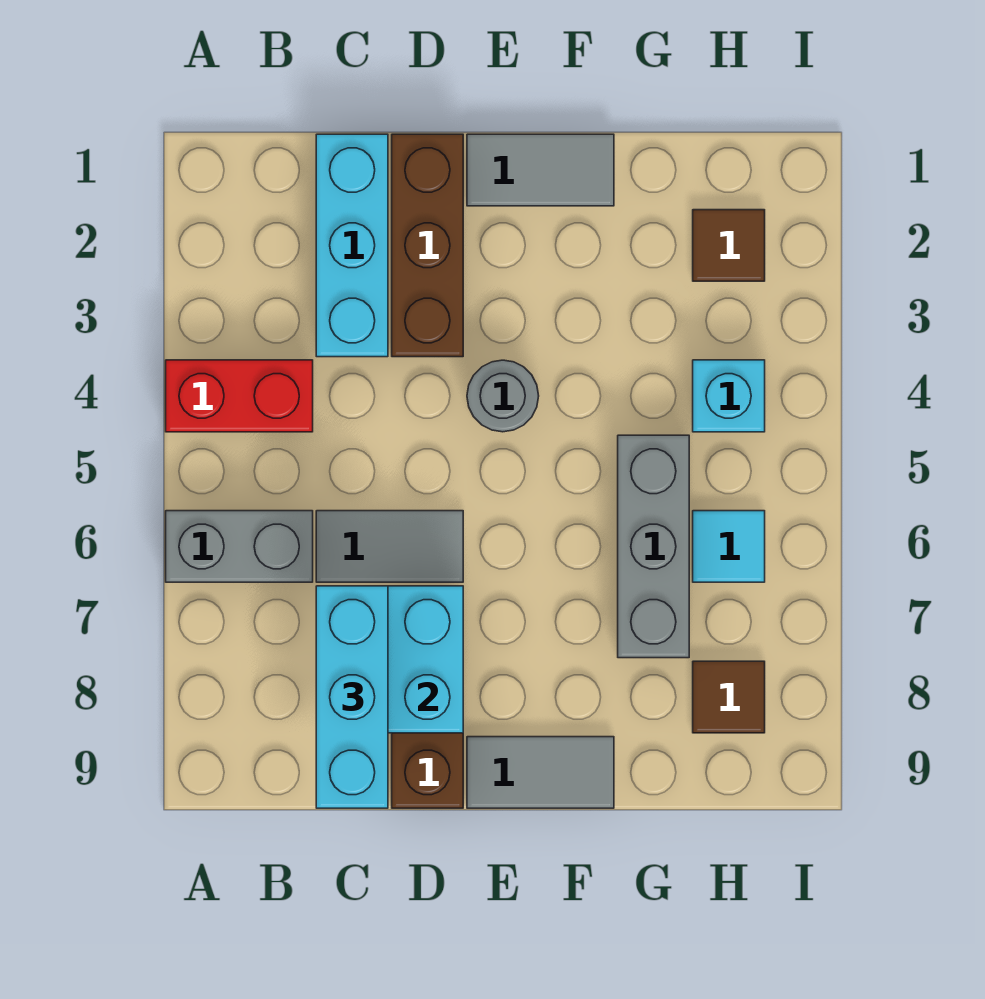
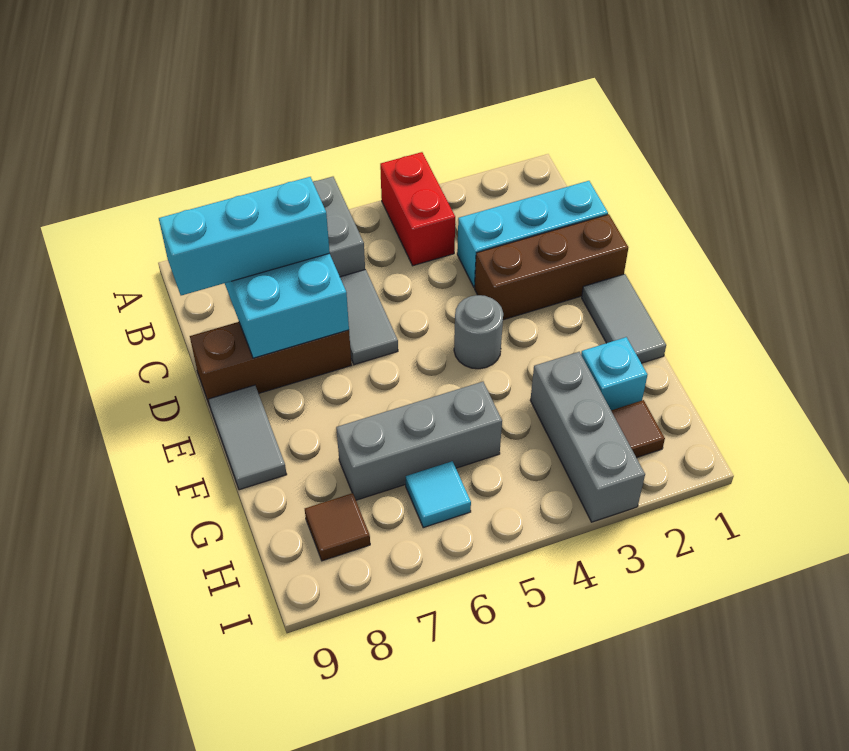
none -> grey brick G3:I3 level 1
cyan brick H4 level 1 -> cyan brick G2 level 1

